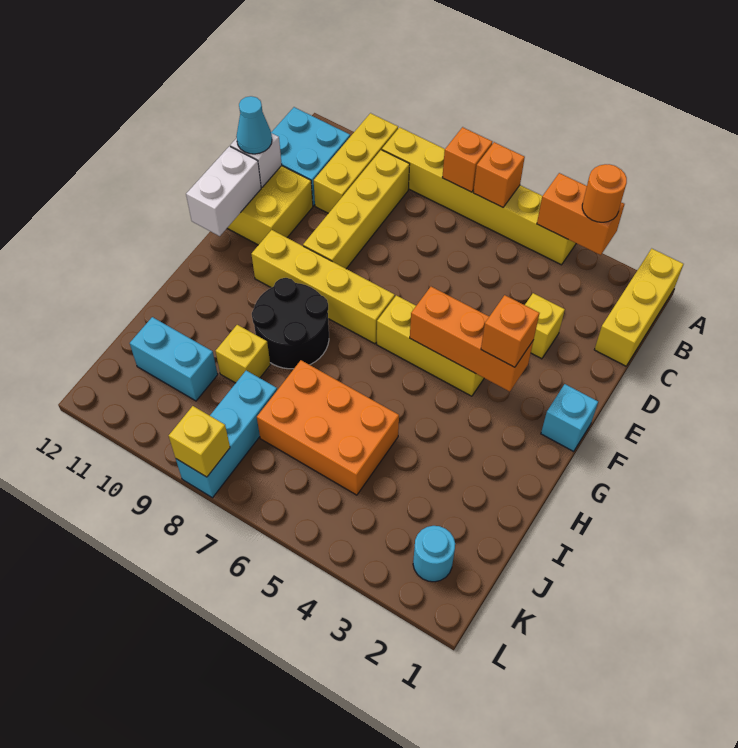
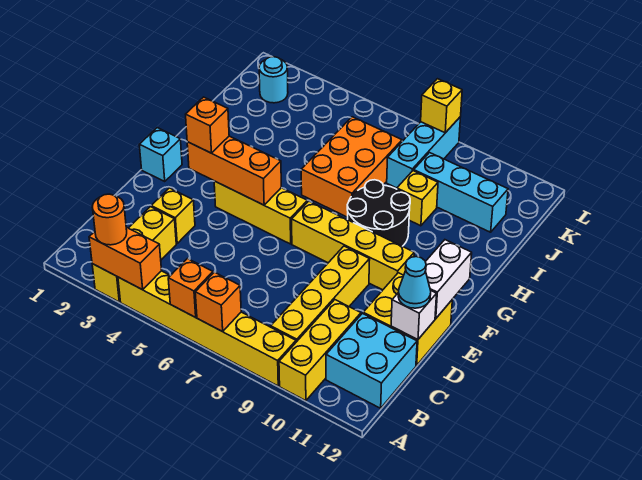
yellow brick A1:C1 level 1 -> yellow brick A3:C3 level 1
orange brick I5:J7 level 1 -> orange brick H6:J7 level 1
cyan brick J10:J11 level 1 -> cyan brick J9:J11 level 1

